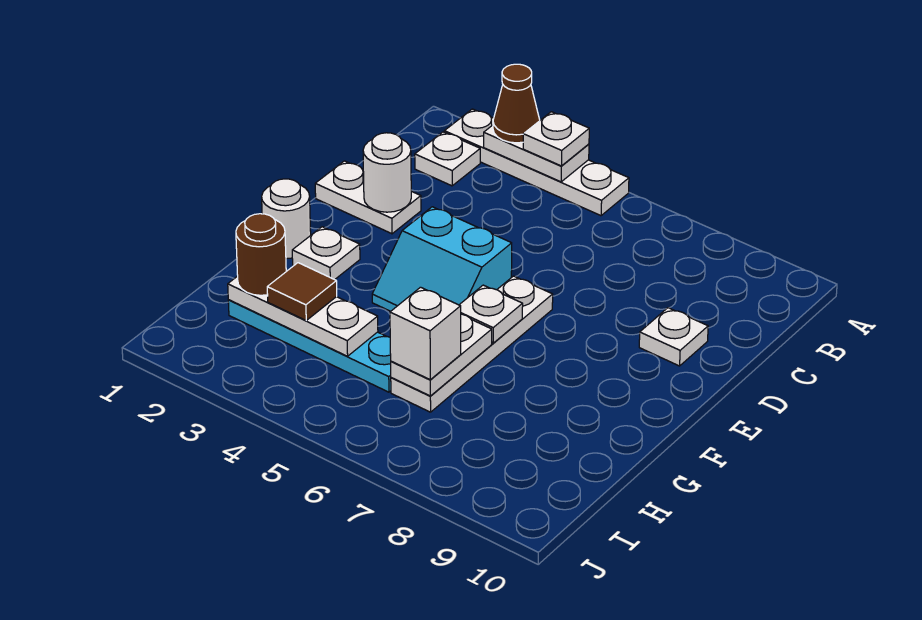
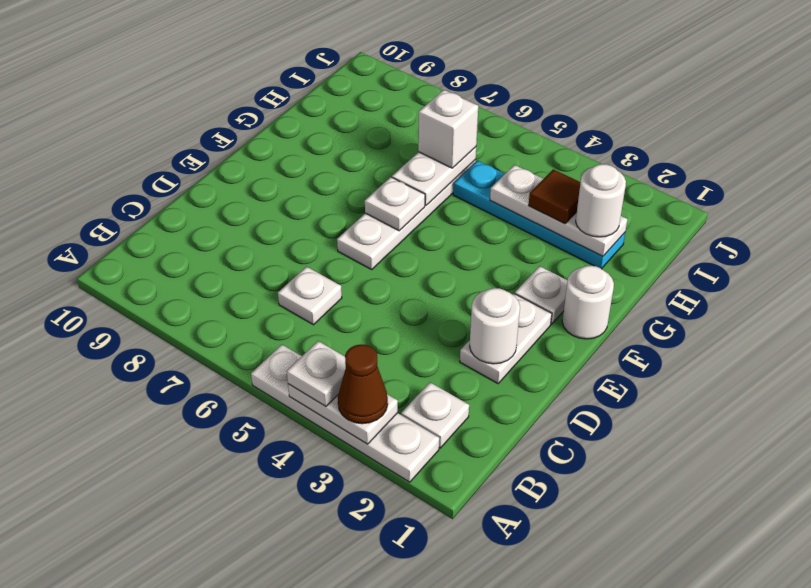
white plate D1:D2 level 1 -> white plate D2:E2 level 1
white plate D9 level 1 -> white plate C6 level 1
cyan slope E4:F5 level 1 top E -> none
brown round brick H2 level 3 -> white round brick H2 level 3

